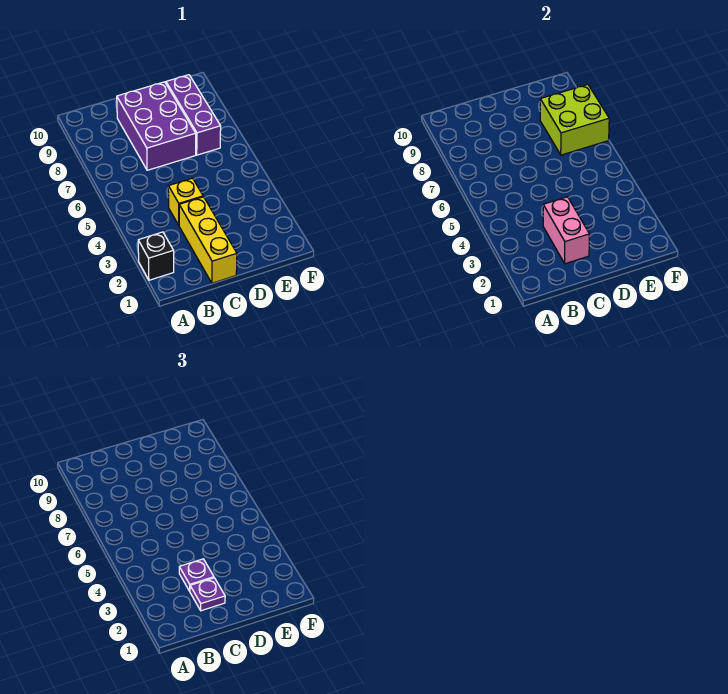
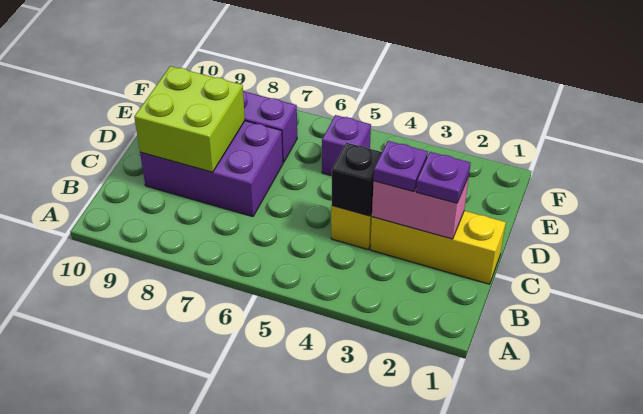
black brick A2 level 1 -> black brick C4 level 2
none -> purple brick E5 level 1
lime brick E7:F8 level 2 -> lime brick C8:D9 level 2

